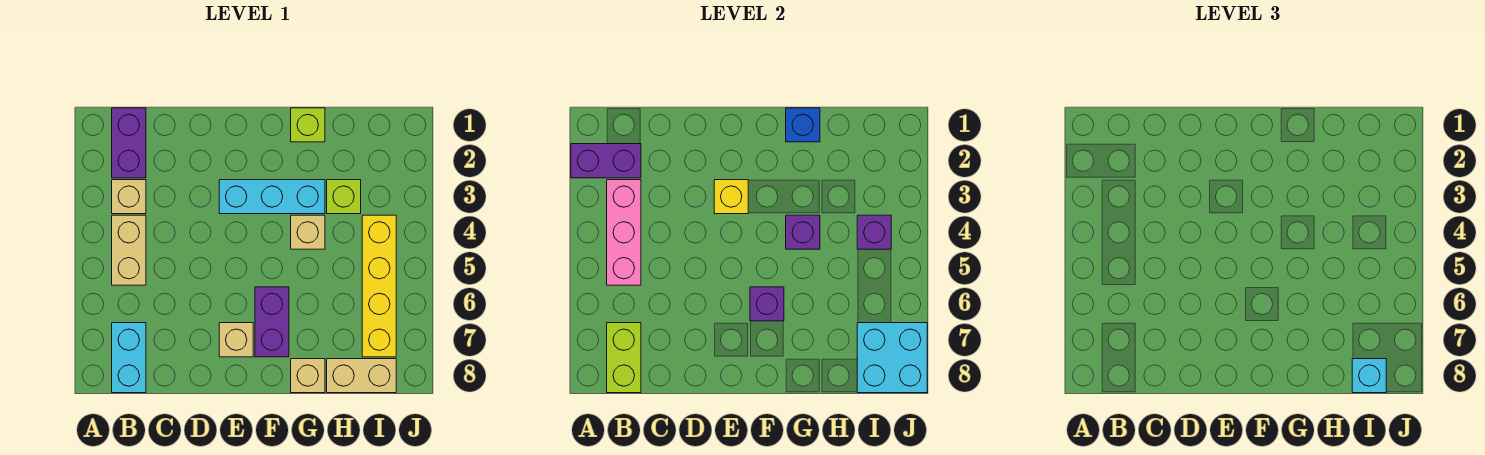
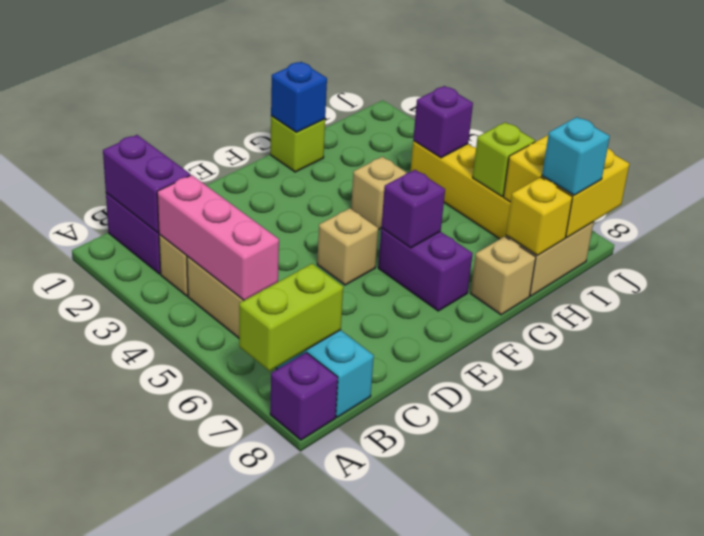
purple brick A2:B2 level 2 -> purple brick B1:B2 level 2
lime brick B7:B8 level 2 -> lime brick A7:B7 level 2
cyan brick E3:G3 level 1 -> none
yellow brick E3 level 2 -> yellow brick H8 level 2
tan brick E7 level 1 -> tan brick E5 level 1
purple brick G4 level 2 -> purple brick A8 level 1
lime brick H3 level 1 -> lime brick I6 level 2
cyan brick I7:J8 level 2 -> yellow brick I7:J8 level 2

